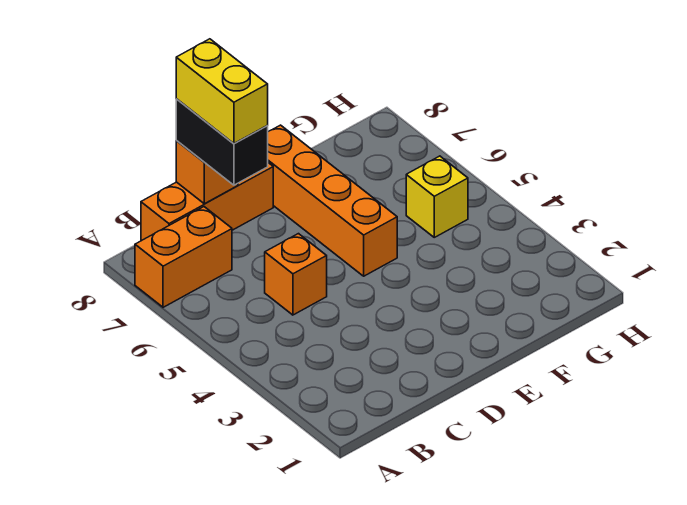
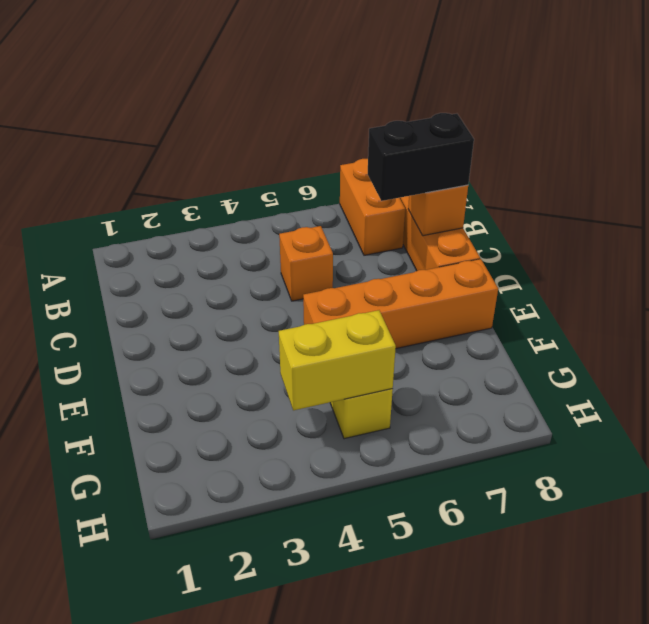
yellow brick C7:C8 level 4 -> yellow brick G4:G5 level 2

